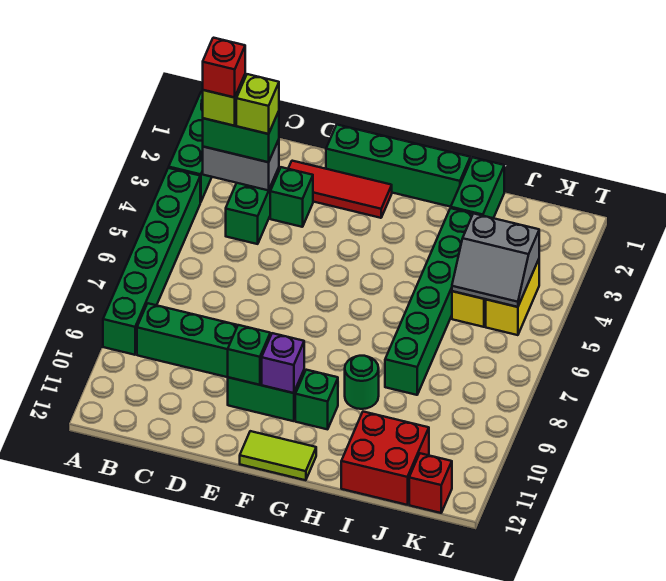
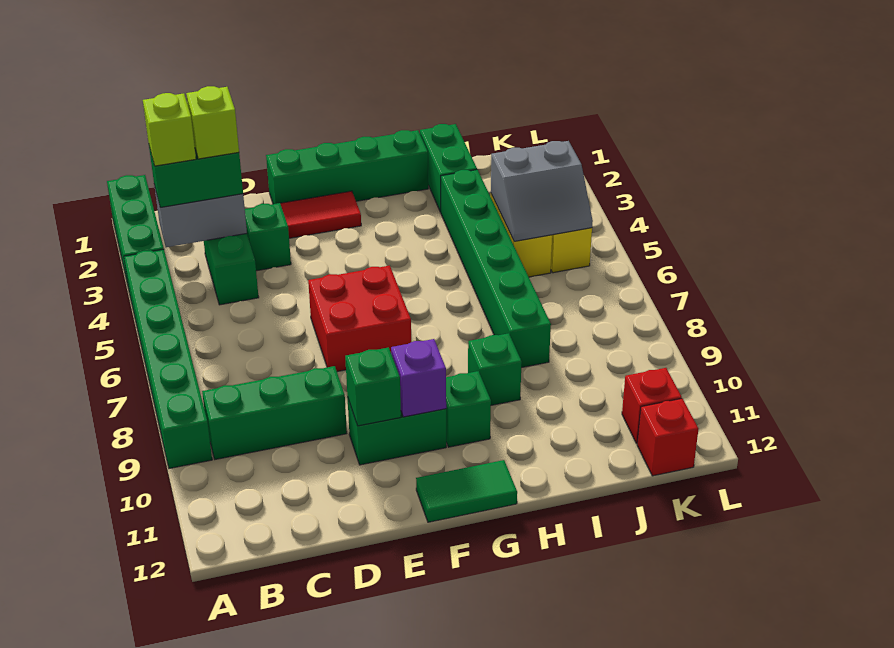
red brick B3 level 5 -> red brick K11 level 1
lime tile F12:G12 level 1 -> green tile F12:G12 level 1
green round brick H9 level 1 -> green brick H9 level 1
red brick I11:J12 level 1 -> red brick E6:F7 level 1

